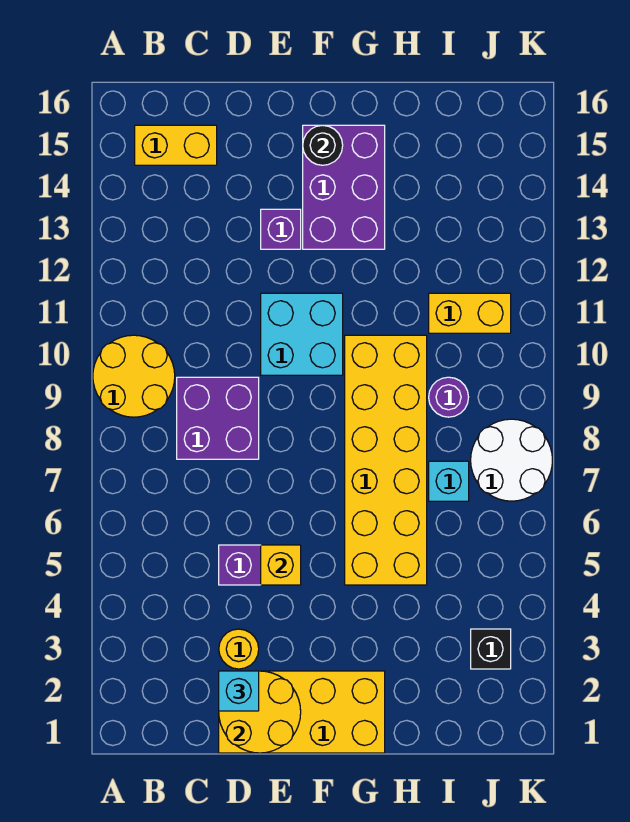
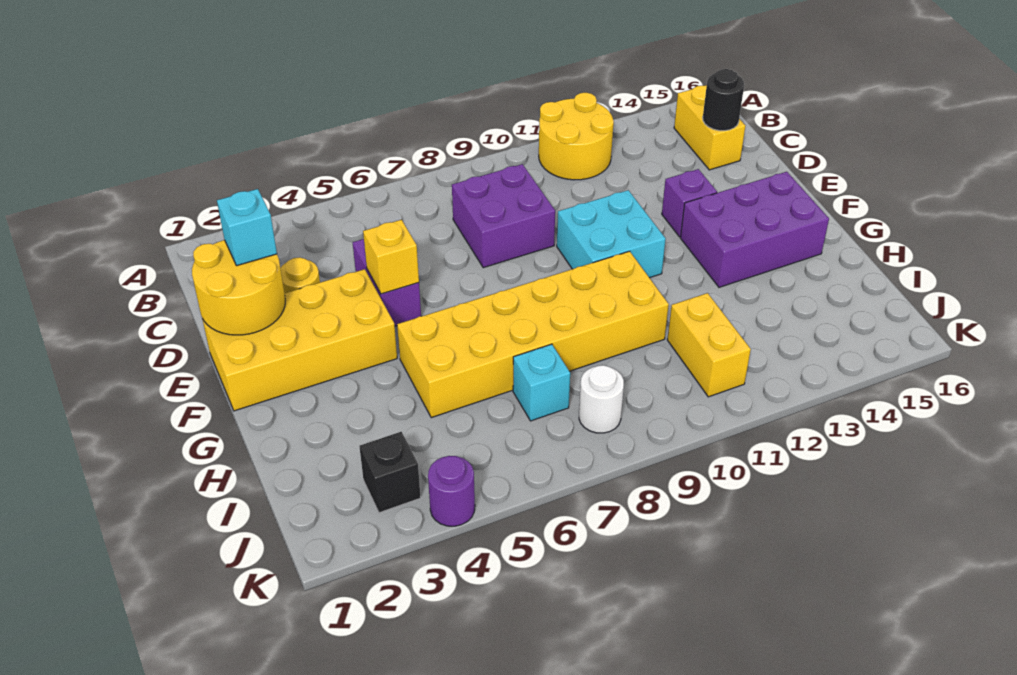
yellow round brick A9:B10 level 1 -> yellow round brick A11:B12 level 1
yellow brick D1:G2 level 1 -> yellow brick E1:F4 level 1
black round brick F15 level 2 -> black round brick C15 level 2
purple round brick I9 level 1 -> purple round brick K4 level 1
white round brick J7:K8 level 1 -> white round brick J8 level 1

